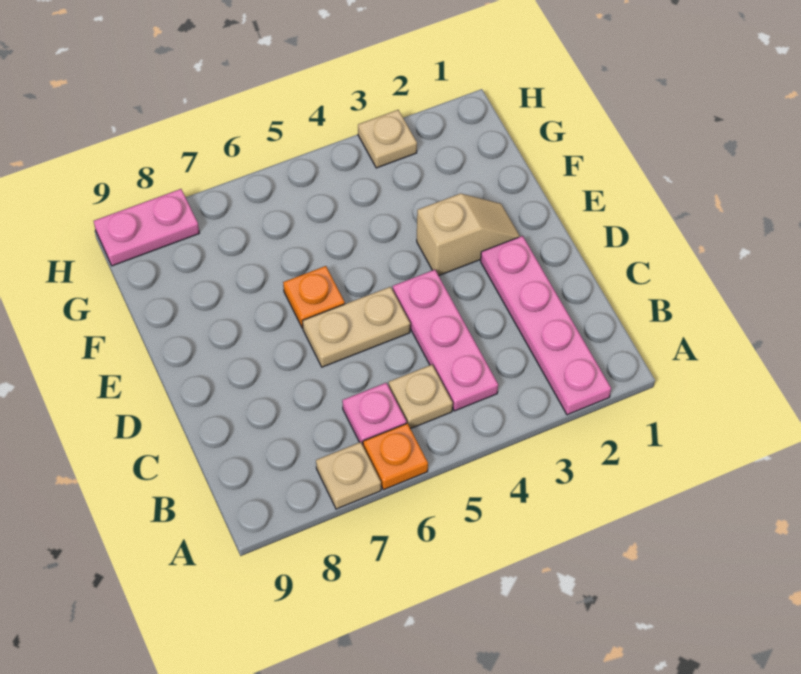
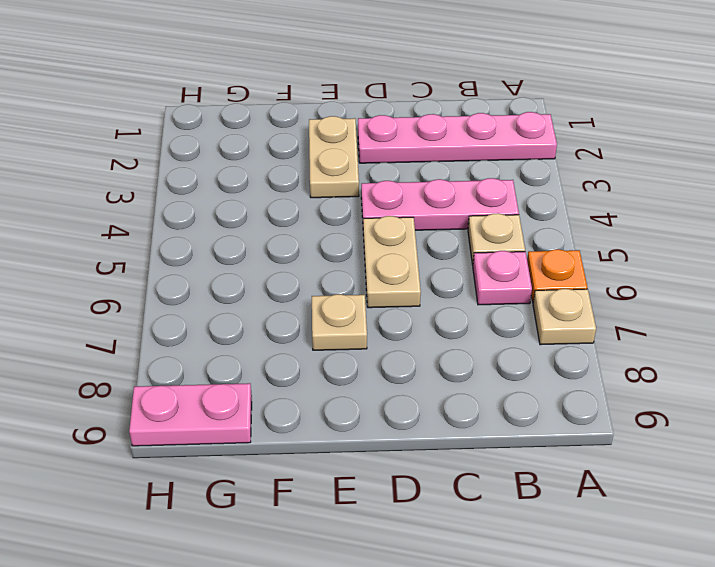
tan slope E2:E3 level 1 top 3 -> tan plate E2:E3 level 1
orange plate E6 level 1 -> none
tan plate H3 level 1 -> tan plate E7 level 1
pink plate H8:H9 level 1 -> pink plate G9:H9 level 1

